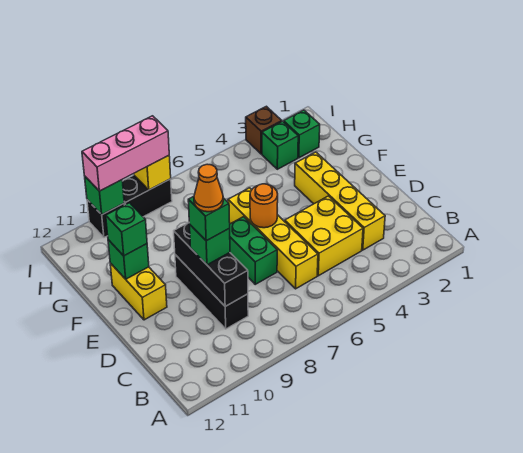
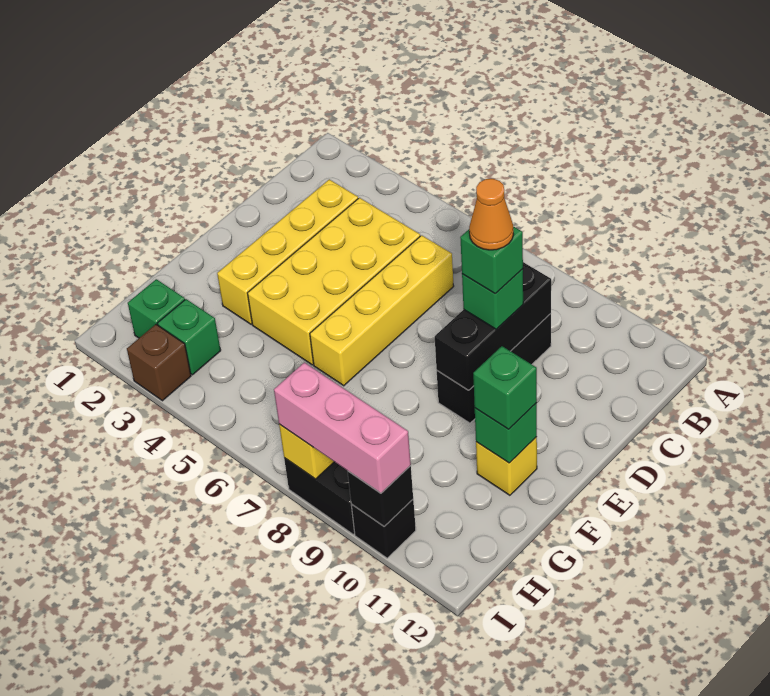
yellow brick C4:D5 level 1 -> yellow brick C4:F5 level 1
green brick D7:E7 level 1 -> none
orange round brick E6 level 2 -> none
yellow brick E11:F11 level 1 -> yellow brick F11 level 1
green brick I10 level 2 -> black brick I10 level 2

